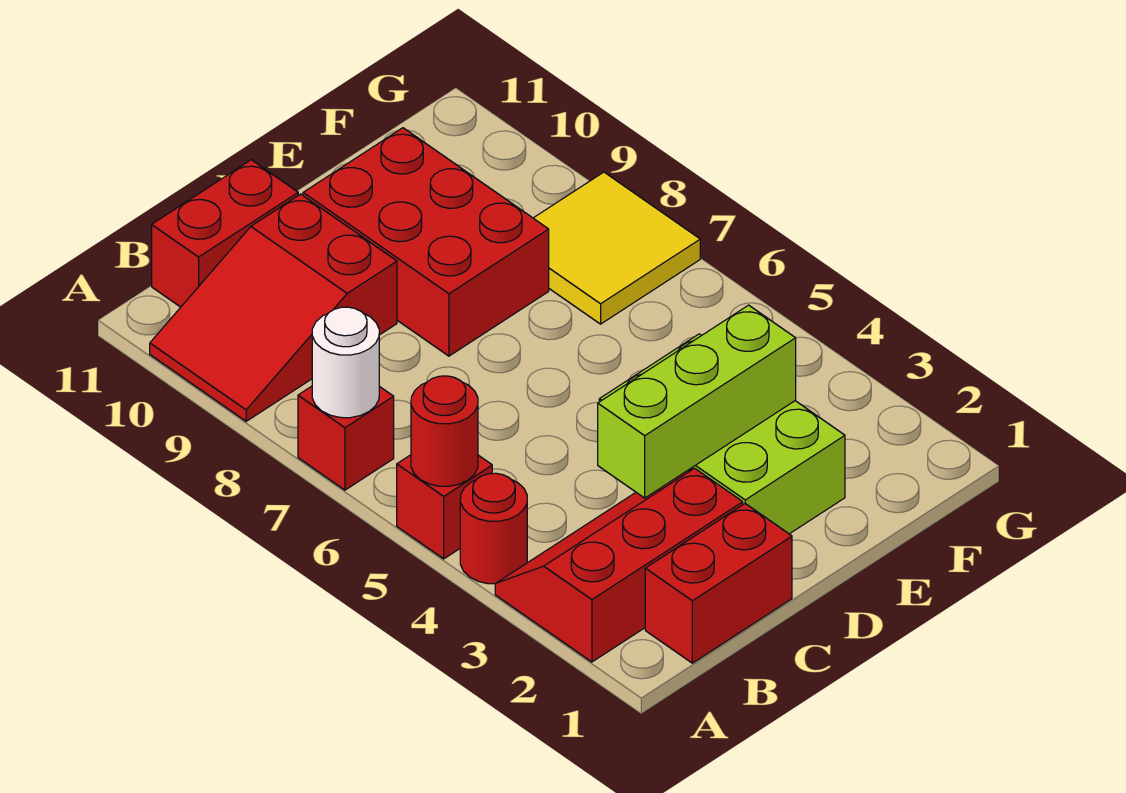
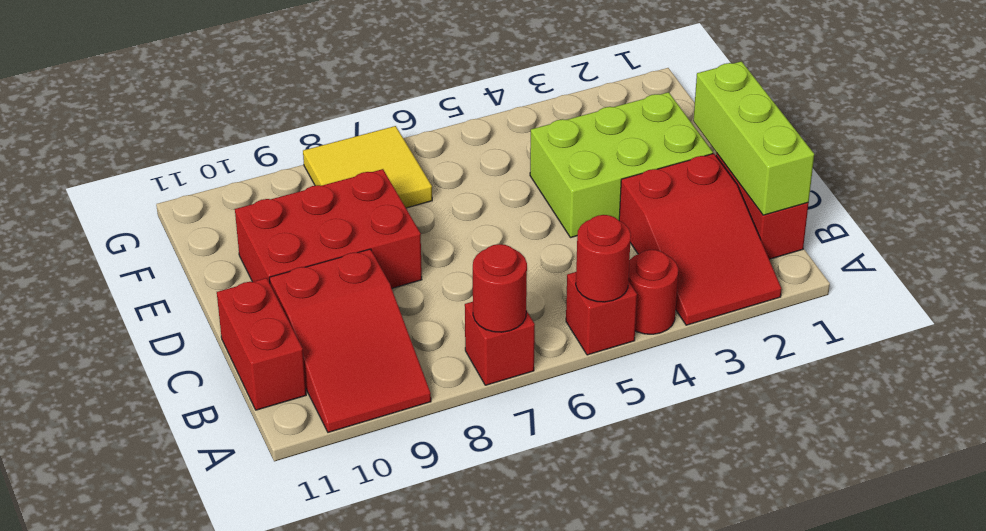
red slope A2:C3 level 1 top 2 -> red slope A2:C3 level 1 top C
white round brick A7 level 2 -> red round brick A7 level 2
lime brick C3:E3 level 2 -> lime brick B1:D1 level 2

